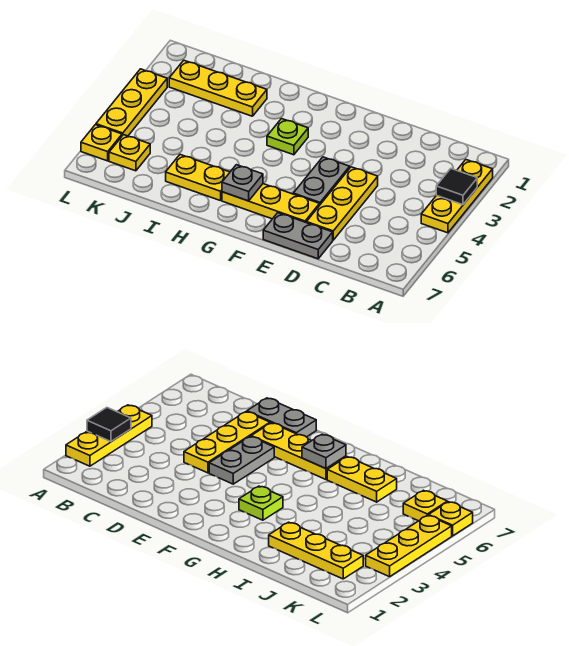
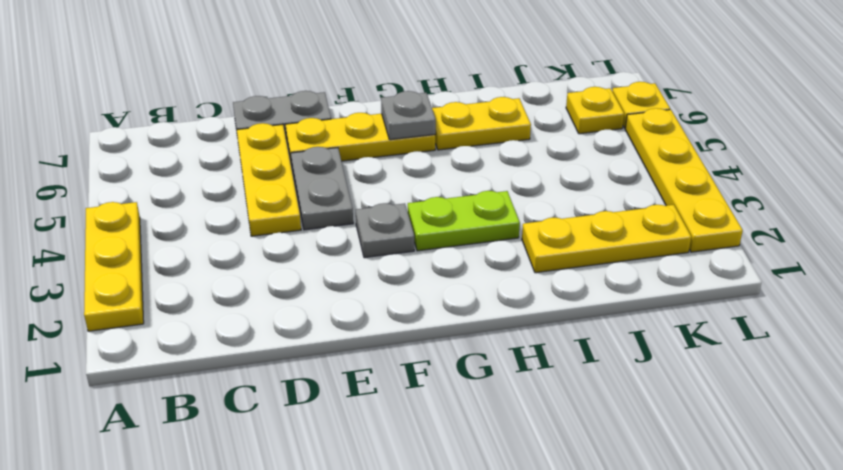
black tile A3 level 2 -> none
none -> grey plate F3 level 1
lime plate G3 level 1 -> lime plate G3:H3 level 1
yellow plate L3:L5 level 1 -> yellow plate L2:L5 level 1

